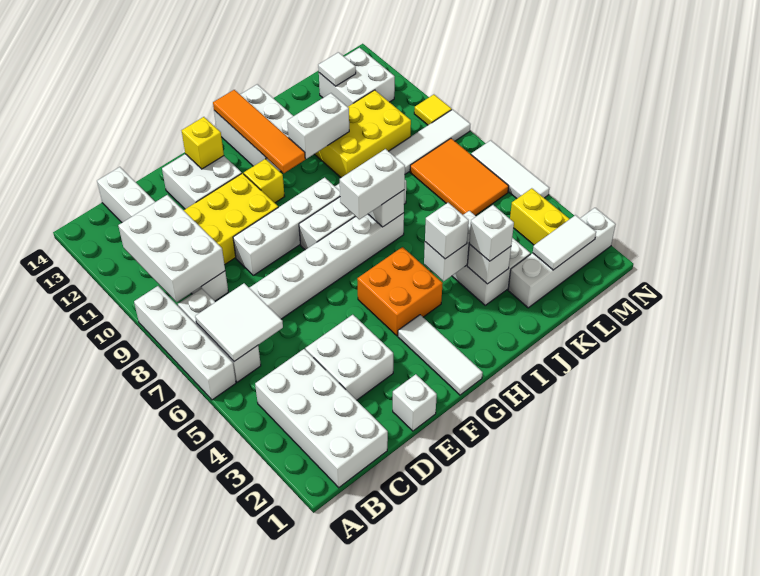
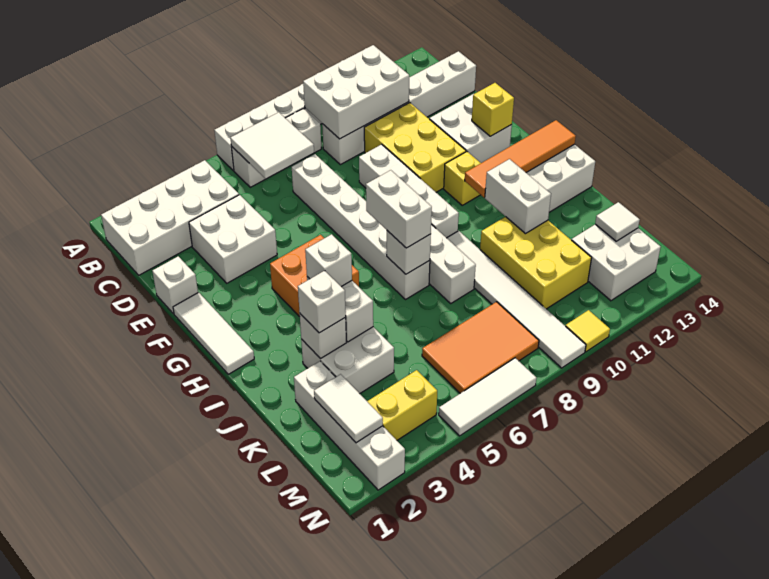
white tile G1:G3 level 1 -> white tile F1:H1 level 1

